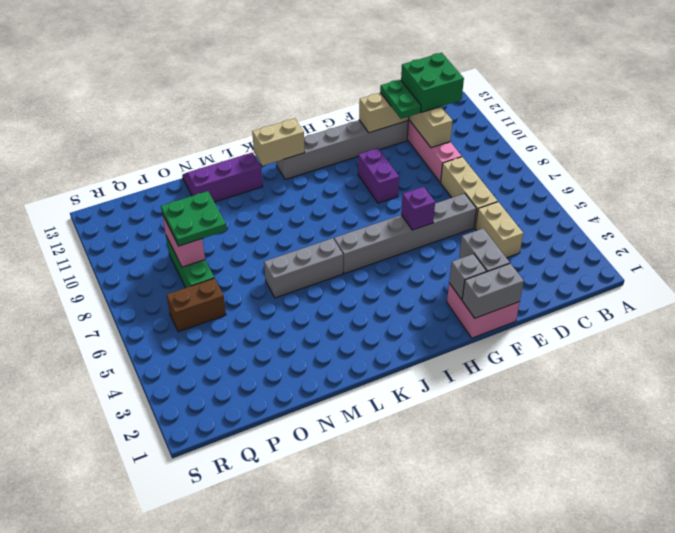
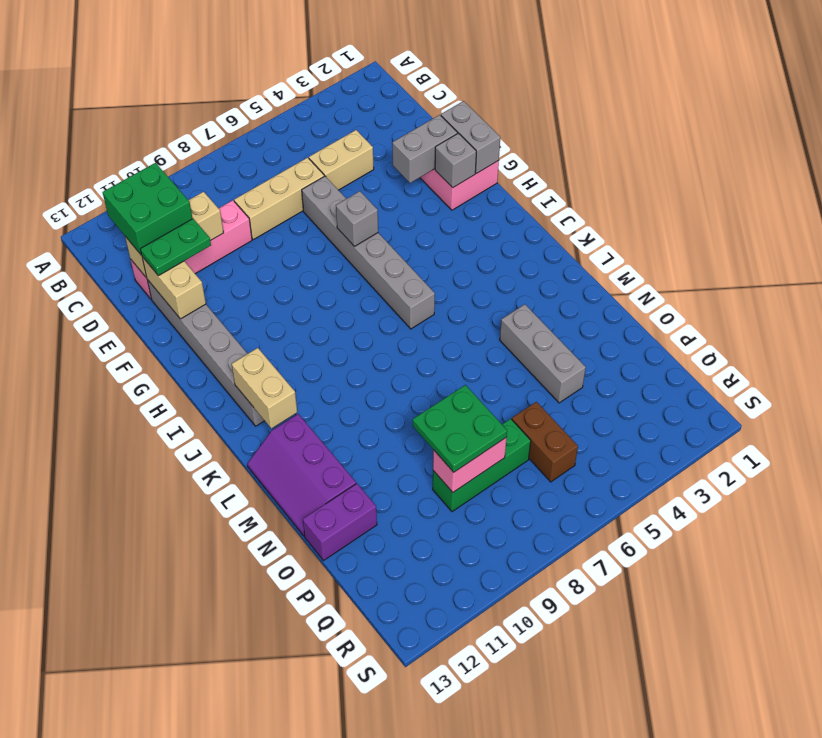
purple brick G6 level 2 -> grey brick G6 level 2
purple brick G9:G10 level 1 -> purple brick O12:O13 level 1
grey brick K6:M6 level 1 -> grey brick M4:O4 level 1

